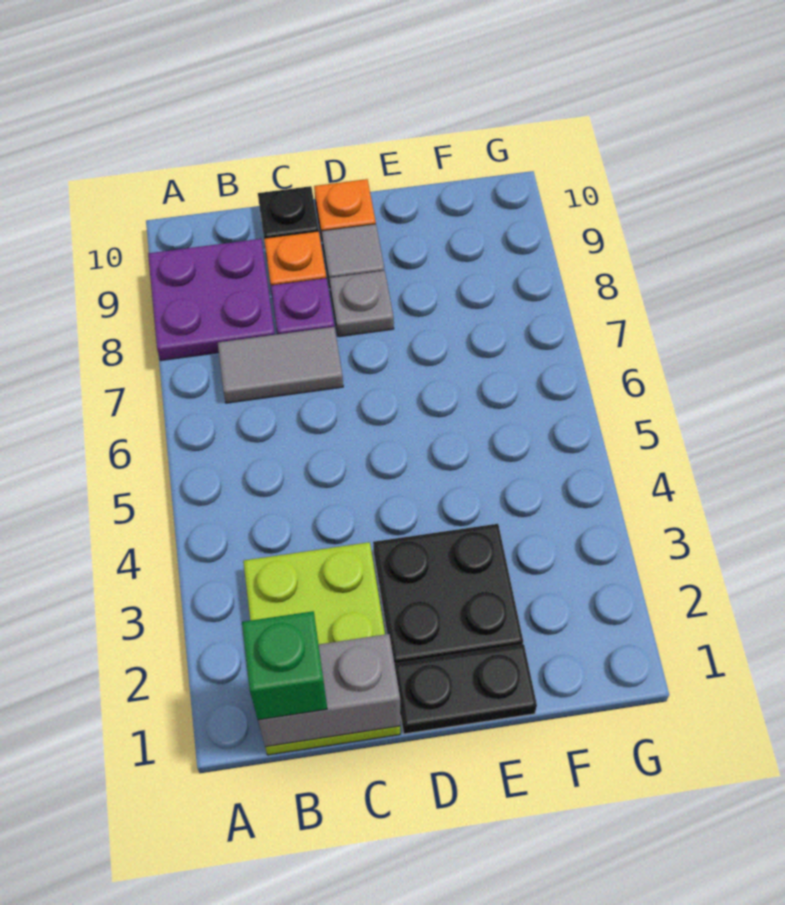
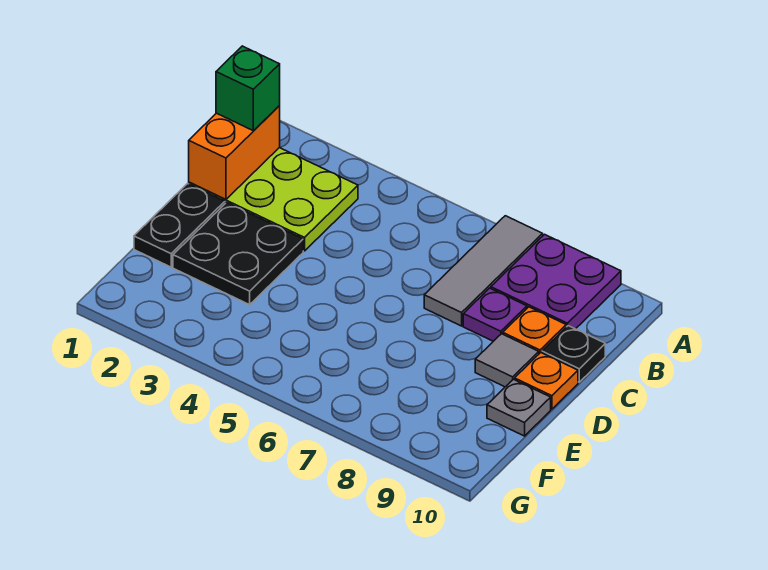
grey brick B1:C1 level 2 -> orange brick B1:C1 level 2
grey tile B7:C7 level 1 -> grey tile A7:C7 level 1
grey plate D8 level 1 -> grey plate E10 level 1

